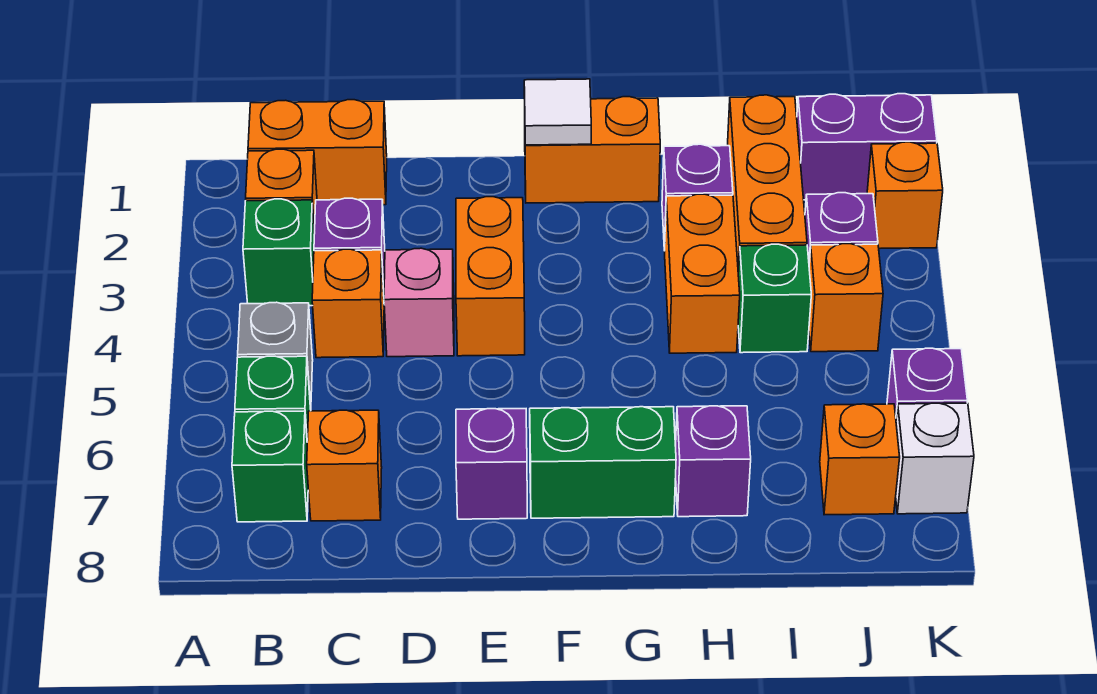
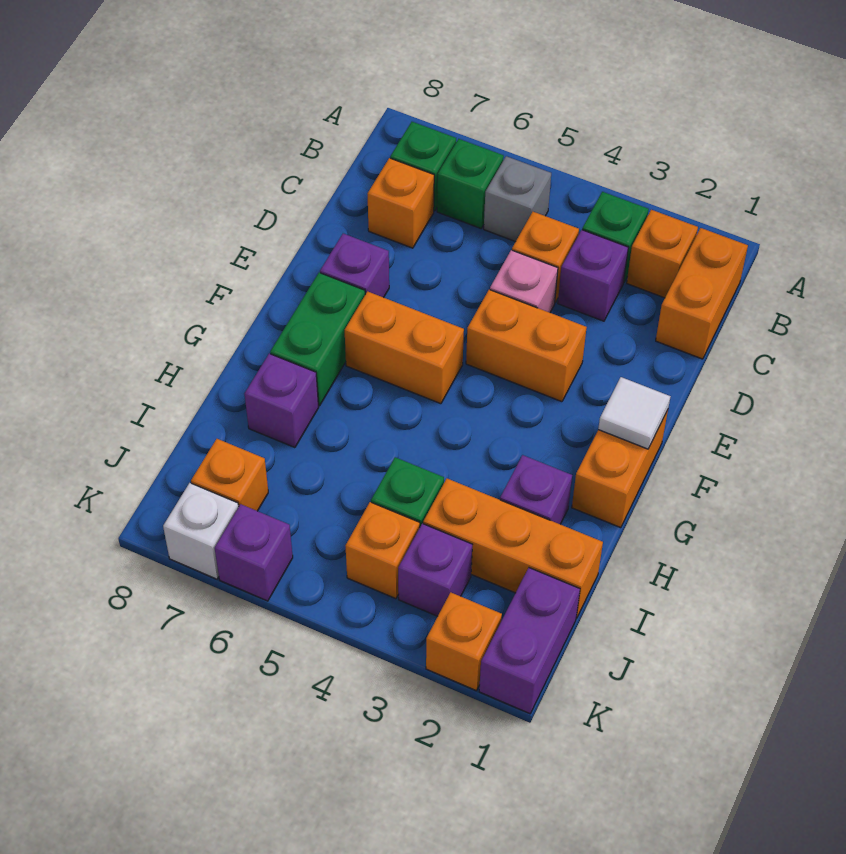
orange brick H3:H4 level 1 -> orange brick F5:F6 level 1

